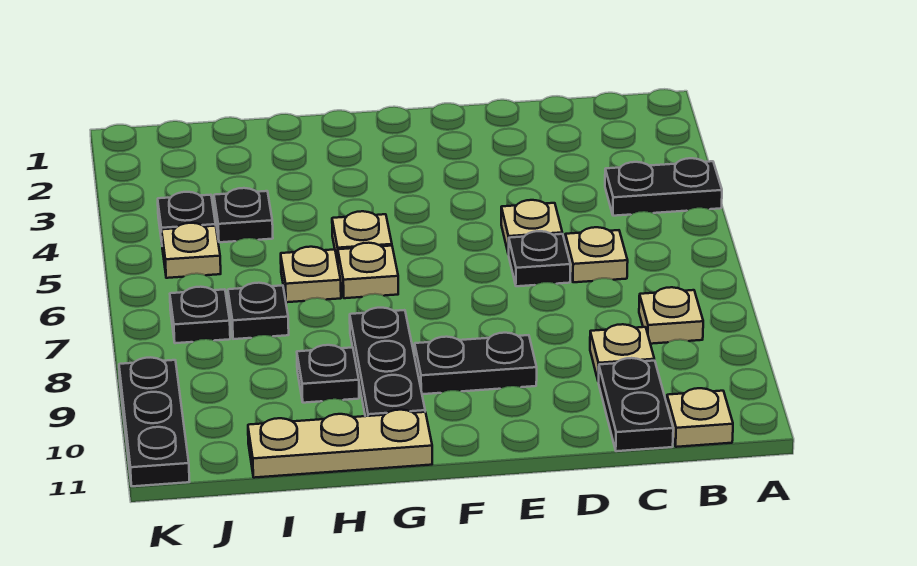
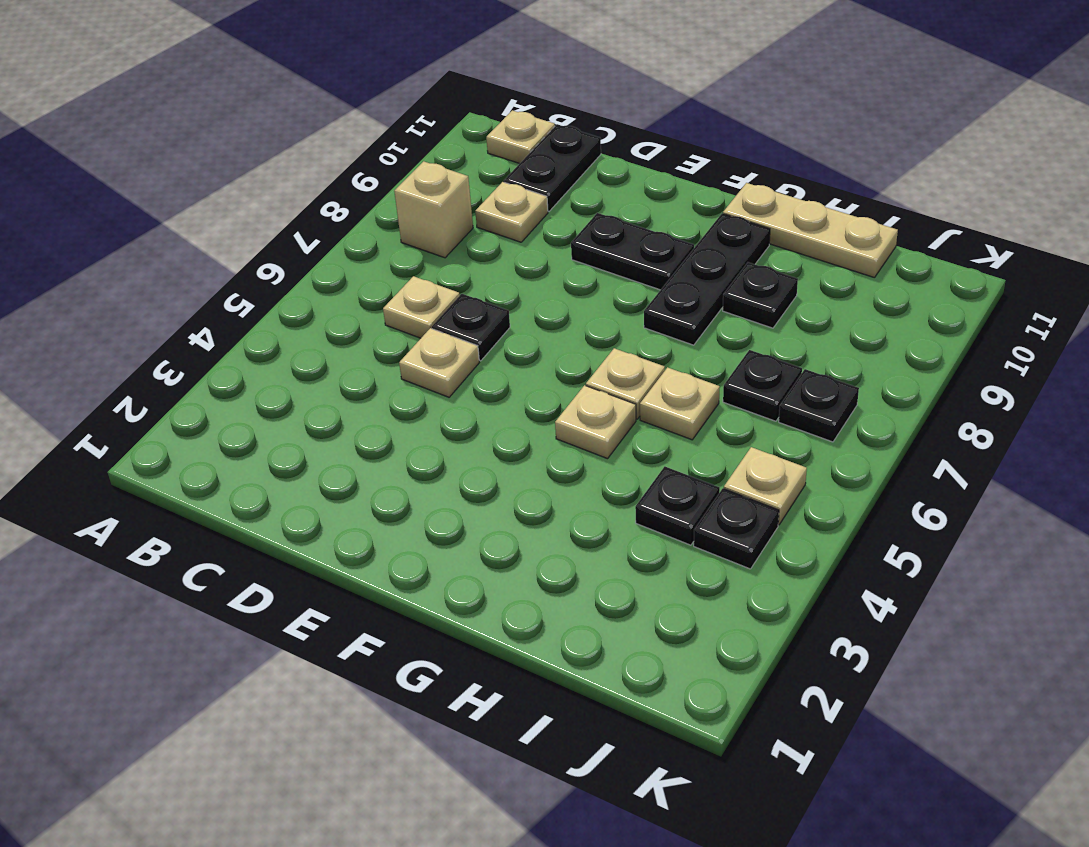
black plate A4:B4 level 1 -> none
tan plate B8 level 1 -> tan brick B8 level 1
black plate K9:K11 level 1 -> none

